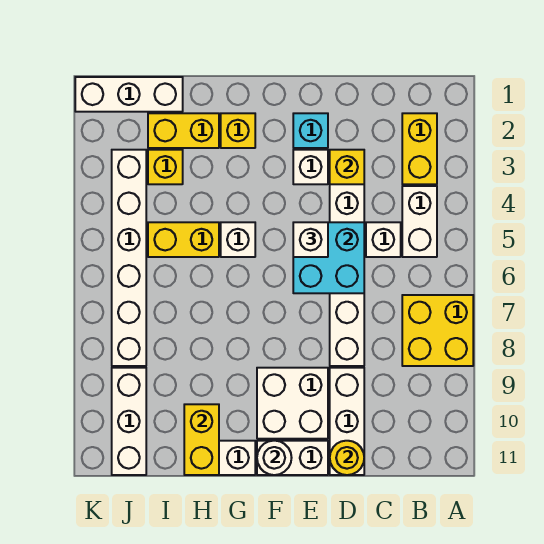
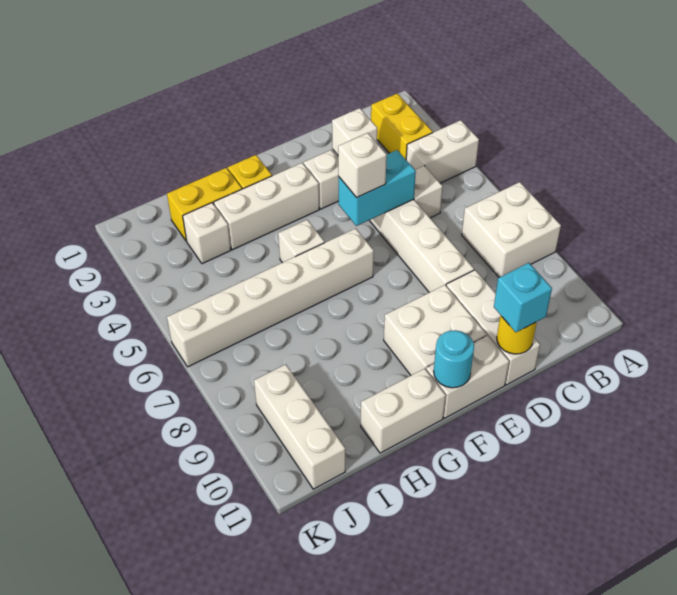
yellow brick A7:B8 level 1 -> white brick A7:B8 level 1
white brick B4:B5 level 1 -> white brick A4:B4 level 1
yellow brick D3 level 2 -> white brick D3 level 2
cyan brick D5:E6 level 2 -> cyan brick D5:E5 level 2
cyan brick E2 level 1 -> cyan brick D11 level 3
white round brick F11 level 2 -> cyan round brick F11 level 2
yellow brick H5:I5 level 1 -> none
yellow brick H10:H11 level 2 -> none
white brick I1:K1 level 1 -> white brick F3:H3 level 1
yellow brick I3 level 1 -> white brick I3 level 1
white brick J3:J8 level 1 -> white brick F6:K6 level 1

